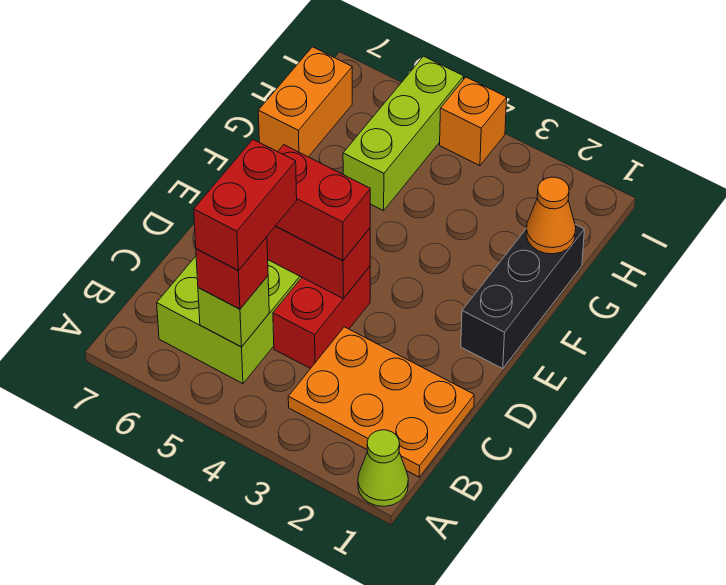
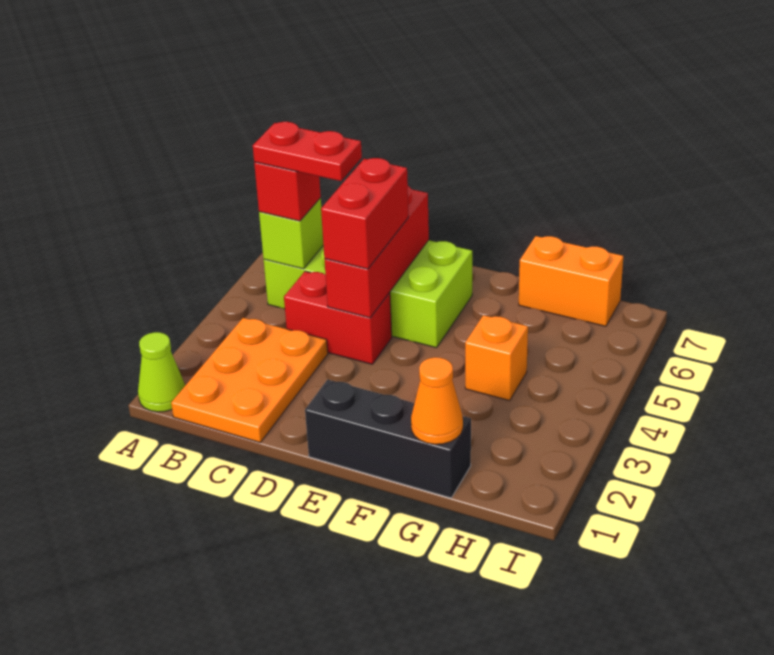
red brick B5:C5 level 4 -> red plate B5:C5 level 4
lime brick G5:I5 level 1 -> none
orange brick I4 level 1 -> orange brick G4 level 1

